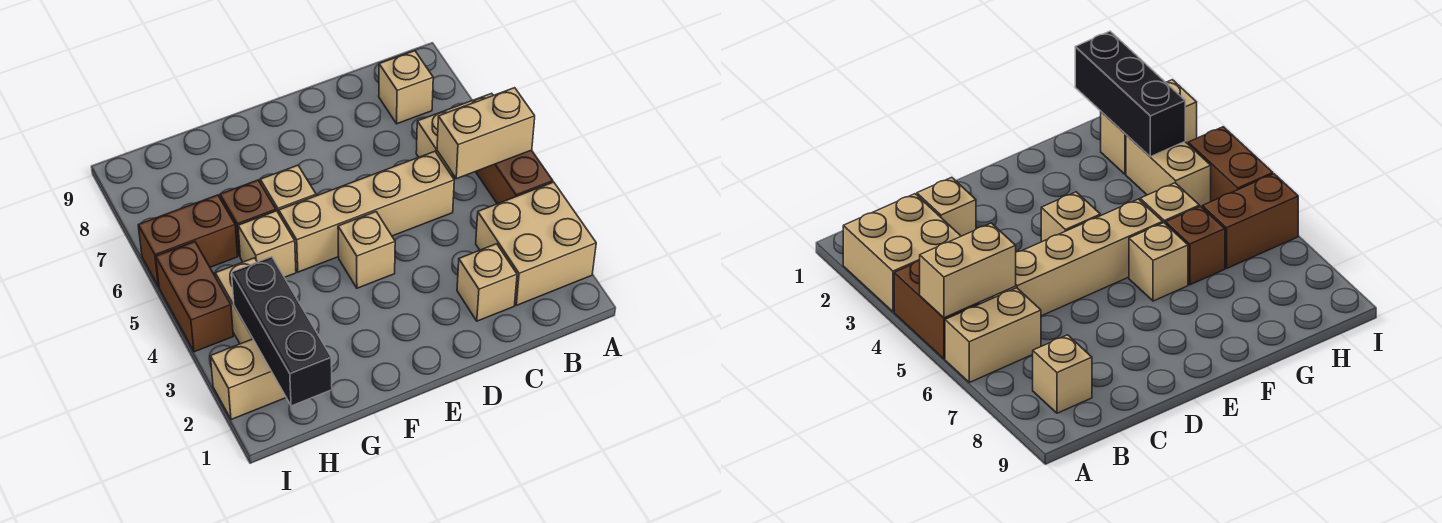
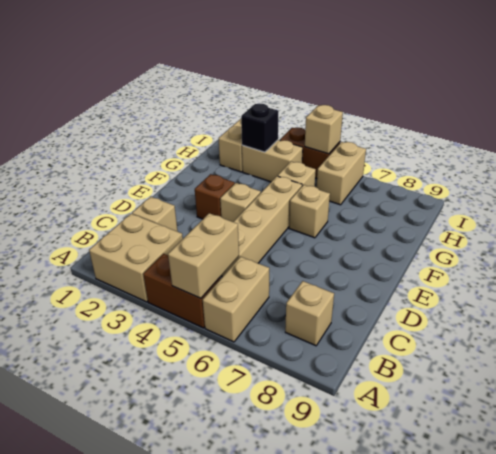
brown brick G6 level 1 -> brown brick E3 level 1
black brick H1:H3 level 2 -> black brick H3 level 2
brown brick H6:I6 level 1 -> tan brick H6:I6 level 1
none -> tan brick I5 level 2

